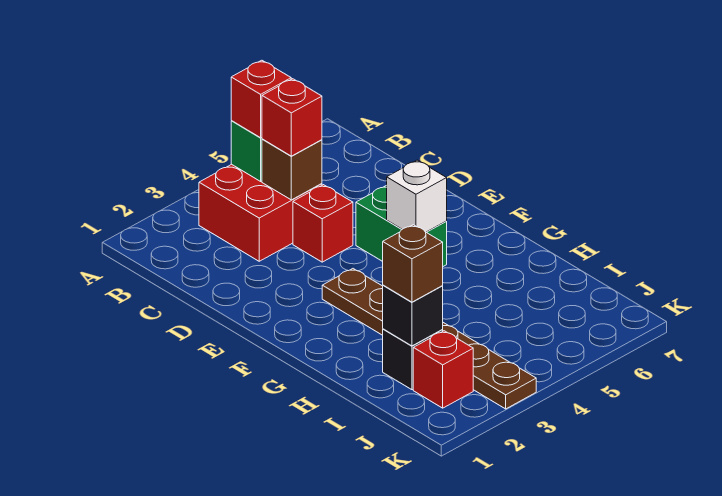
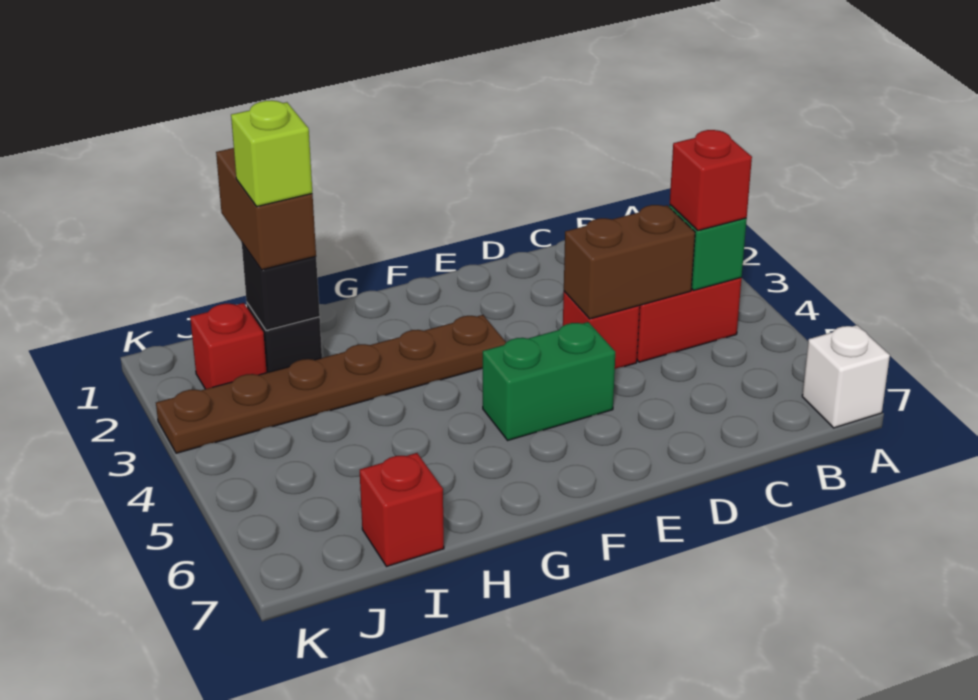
brown brick C4 level 2 -> brown brick C4:D4 level 2
red brick C4 level 3 -> red brick I7 level 1
white brick F5 level 2 -> white brick A7 level 1
brown brick I2 level 3 -> brown brick I1:I2 level 3
none -> lime brick I2 level 4

